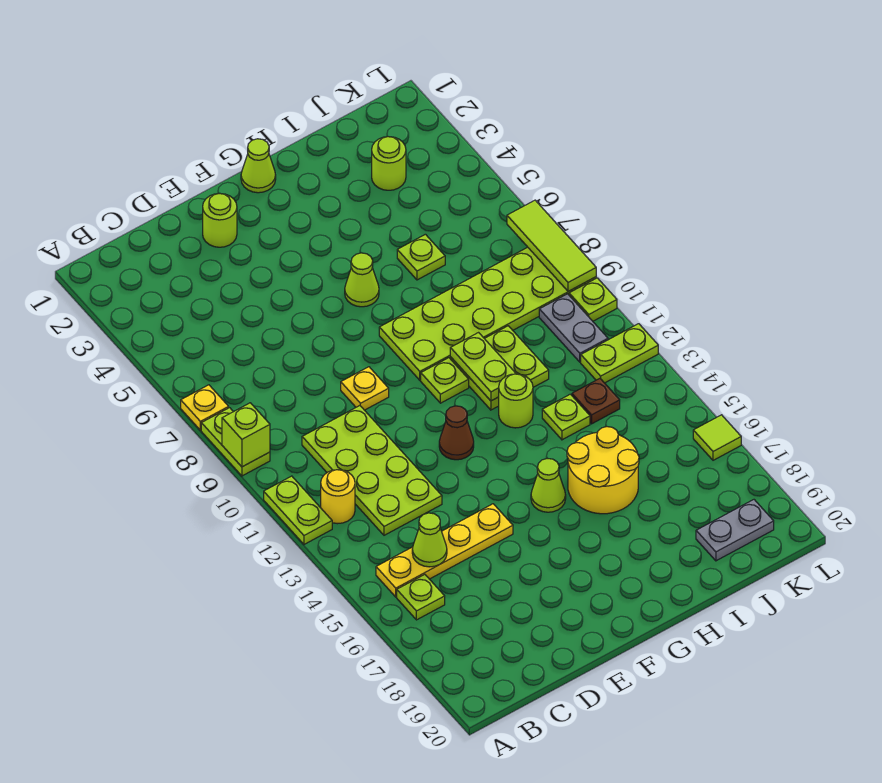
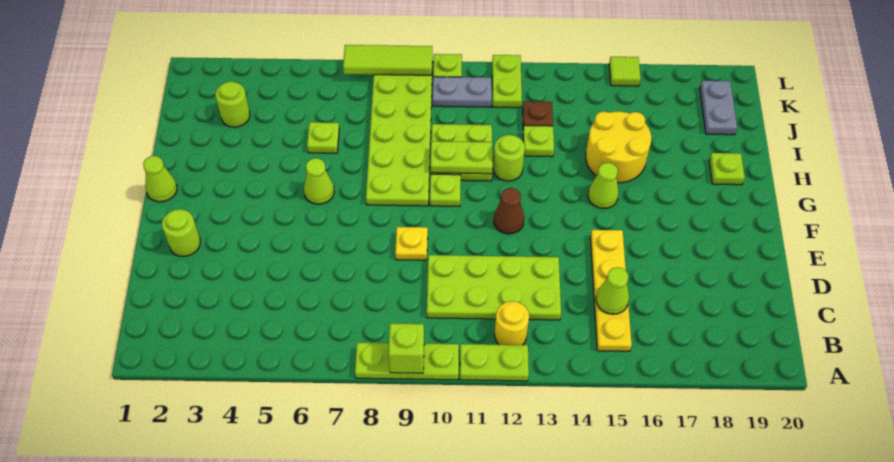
yellow plate A7 level 1 -> none
lime plate A8:A9 level 1 -> lime plate A8:A10 level 1
lime plate B16 level 1 -> lime plate H19 level 1

